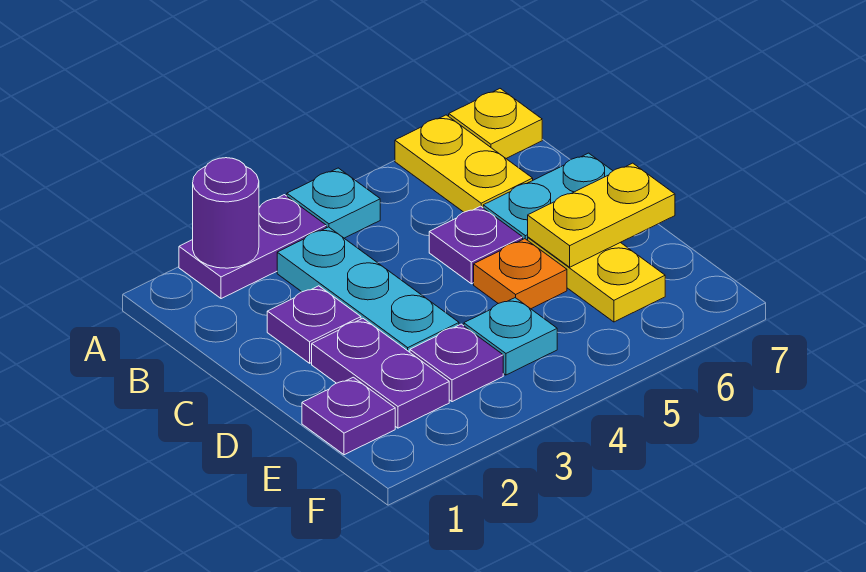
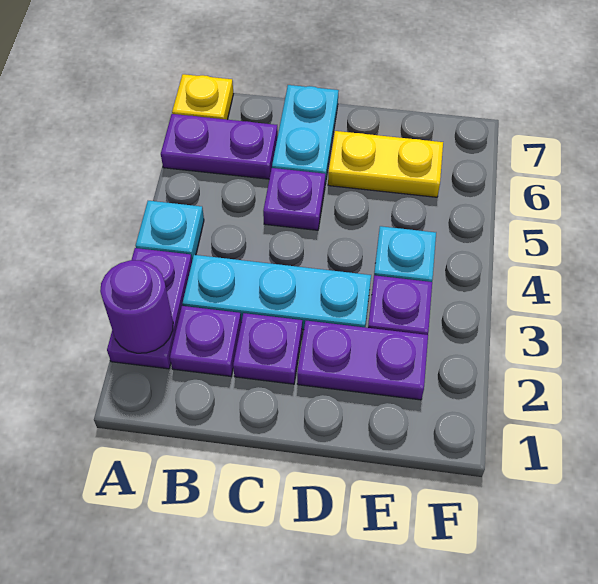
yellow plate A6:B6 level 1 -> purple plate A6:B6 level 1
orange plate D5 level 1 -> none
yellow plate D6:D7 level 2 -> none
purple plate E1 level 1 -> purple plate B2 level 1

